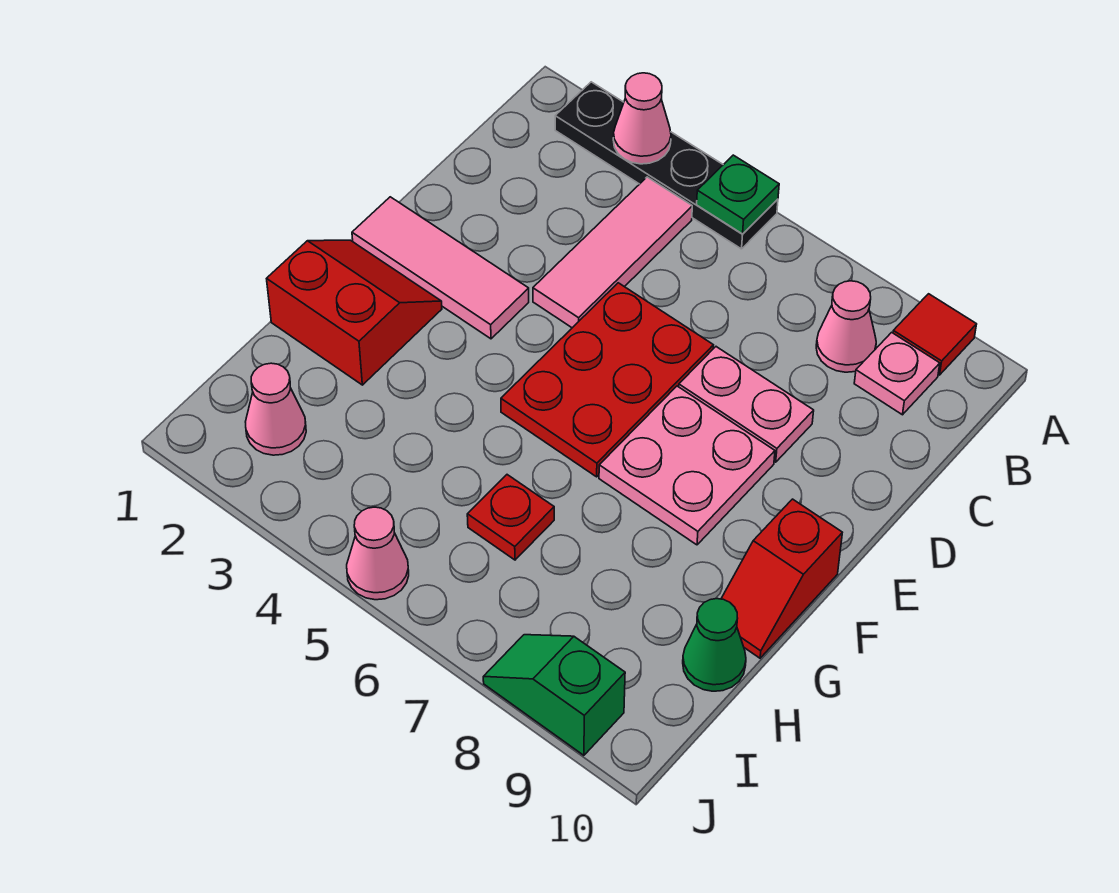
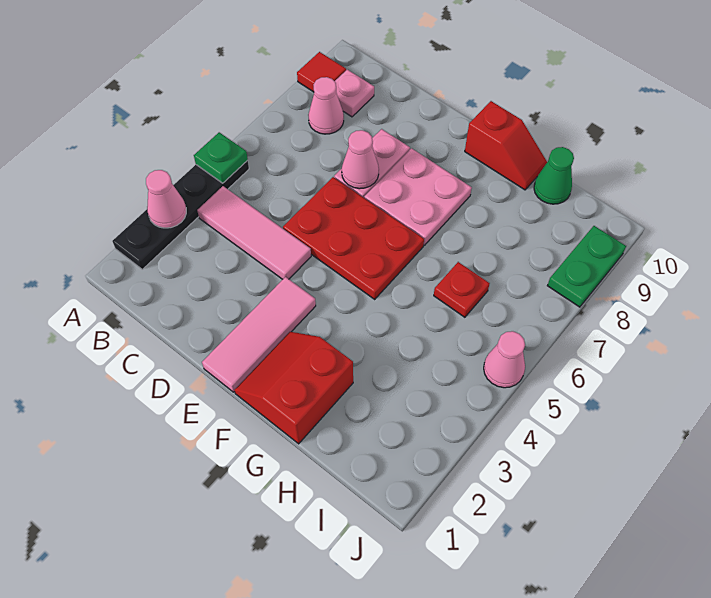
pink cone I2 level 1 -> pink cone D7 level 2
green slope J8:J9 level 1 top 9 -> green plate J8:J9 level 1

